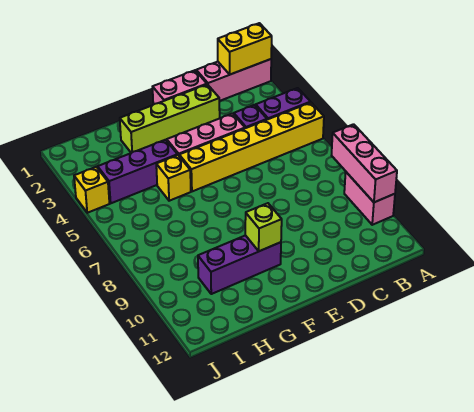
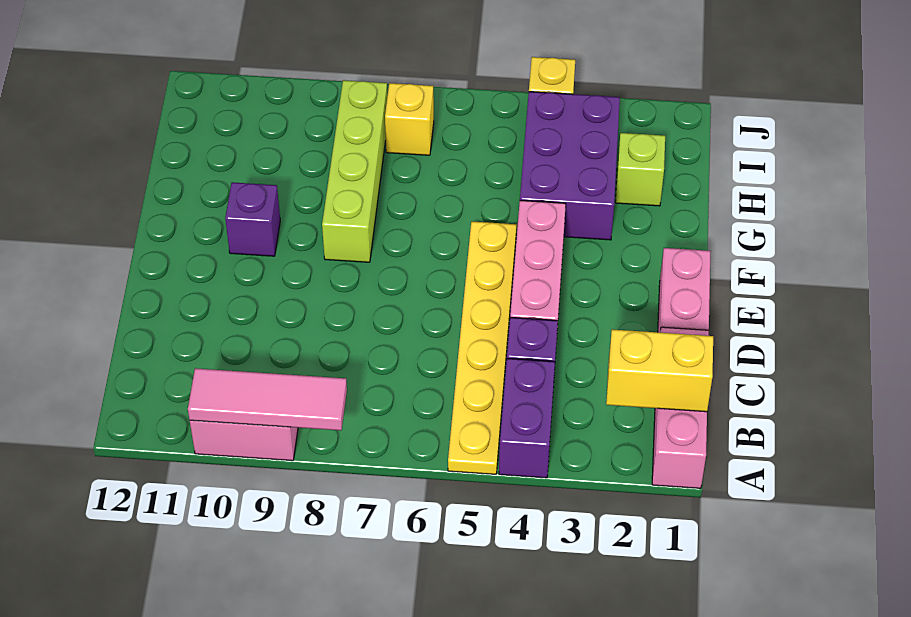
yellow brick A1:B1 level 2 -> yellow brick B1:B2 level 2
yellow brick A5:F5 level 1 -> yellow plate A5:F5 level 1
pink brick A8:A10 level 2 -> pink tile A8:A10 level 2
lime brick D2:G2 level 1 -> lime brick F8:I8 level 1
purple brick F10:H10 level 1 -> purple brick F10 level 1
lime brick F10 level 2 -> lime brick H2 level 1
purple brick G4:I4 level 1 -> purple brick G3:I4 level 1
yellow brick G5 level 1 -> yellow brick I7 level 1

